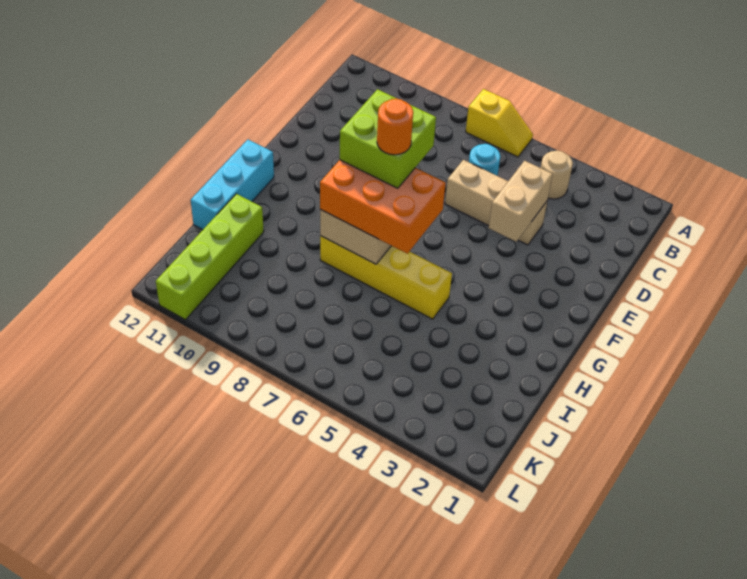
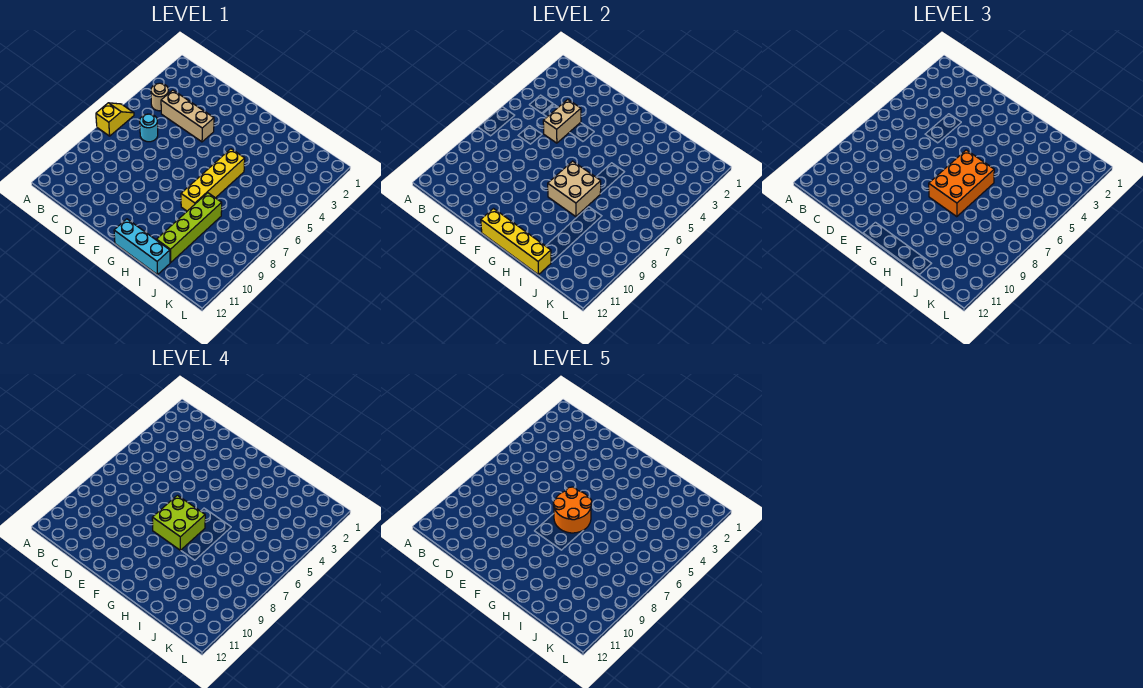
tan brick D4:D6 level 1 -> tan brick C4:E4 level 1
tan brick D4:E4 level 2 -> tan brick D4:D5 level 2
none -> yellow brick F12:I12 level 2
orange round brick G7 level 5 -> orange round brick F6:G7 level 5
lime brick I11:L11 level 1 -> lime brick I8:I11 level 1

